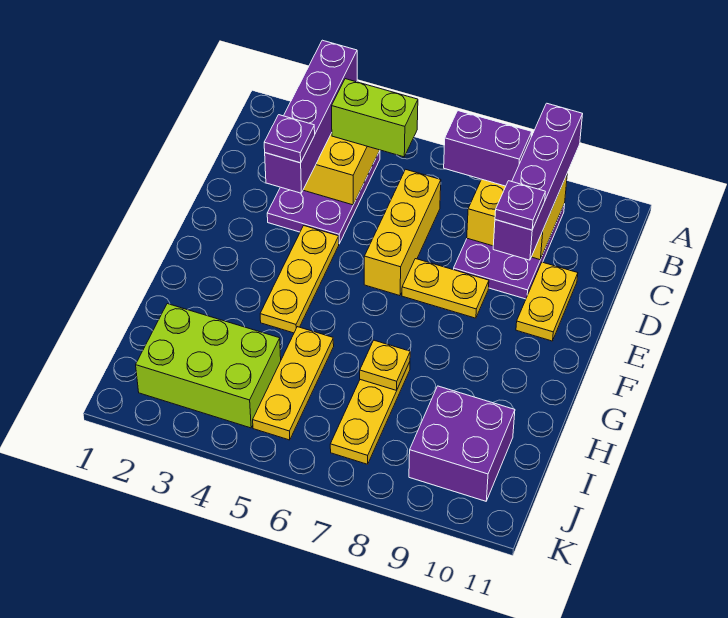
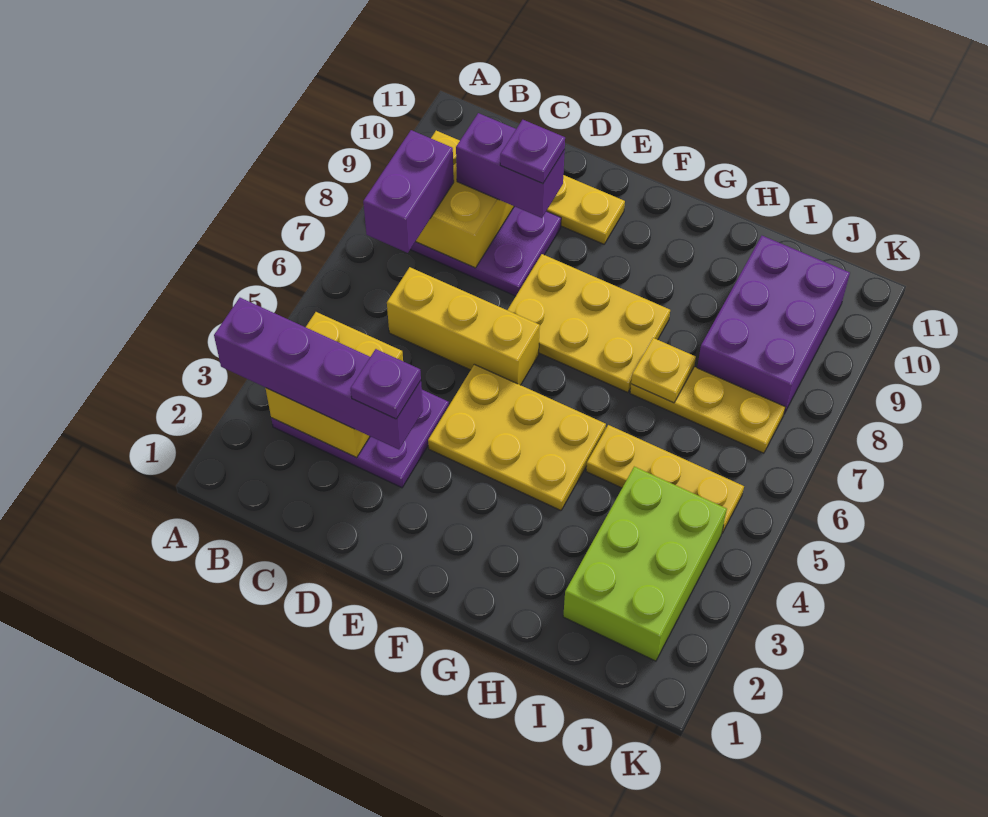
purple brick A9:D9 level 3 -> purple brick C9:D9 level 3
lime brick B4:B5 level 3 -> none
yellow plate E4:G4 level 1 -> yellow plate E4:G5 level 1
yellow plate E7:E8 level 1 -> yellow plate E7:G8 level 1
purple brick I9:J10 level 1 -> purple brick I8:J10 level 1

